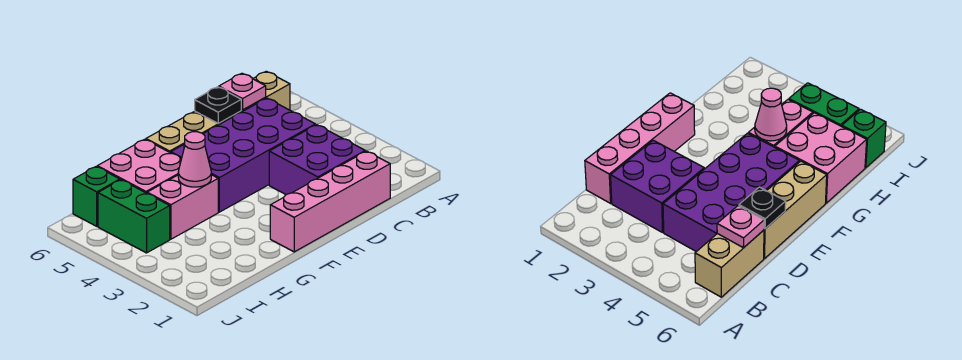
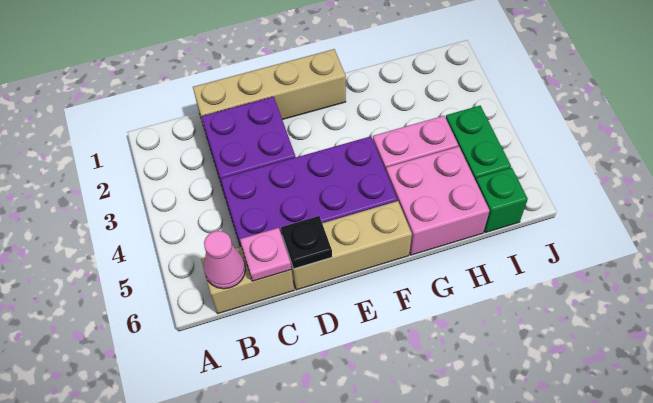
pink brick C1:F1 level 1 -> tan brick C1:F1 level 1
pink cone G4 level 2 -> pink cone B6 level 2

